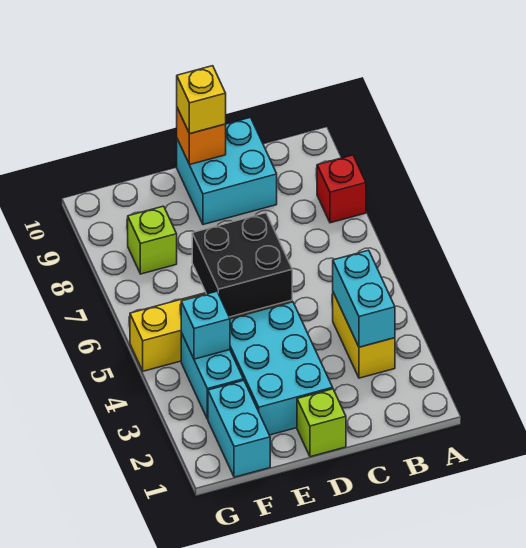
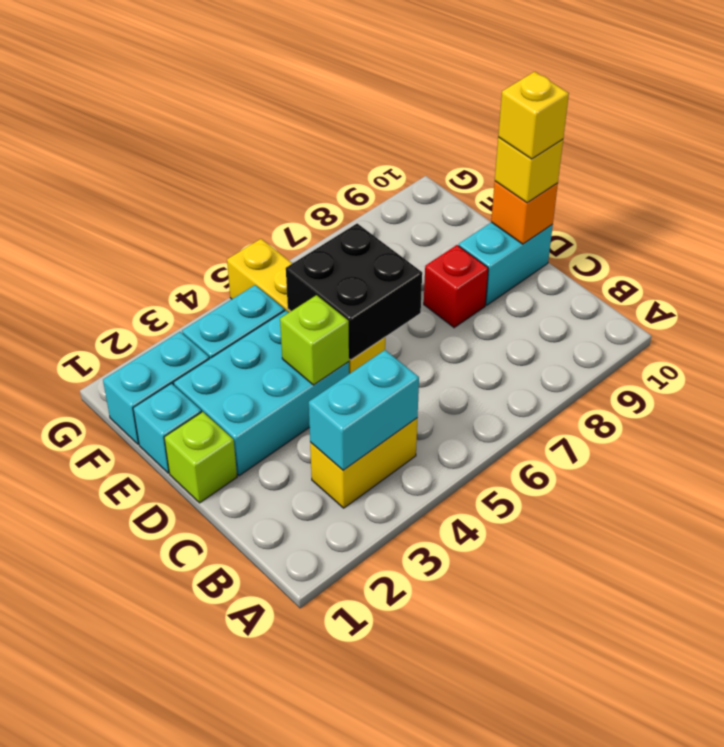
red brick A8 level 1 -> red brick D8 level 1
cyan brick C9:D10 level 1 -> cyan brick D9:D10 level 1
none -> yellow brick D10 level 4
cyan brick F4 level 2 -> cyan brick E1 level 1
lime brick F8 level 1 -> lime brick D4 level 2

